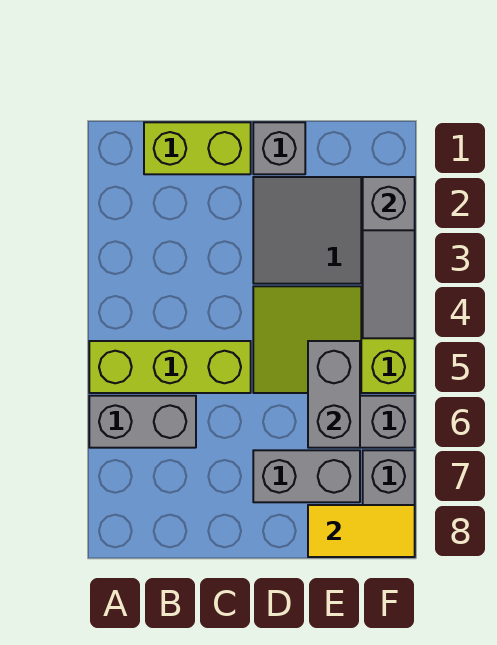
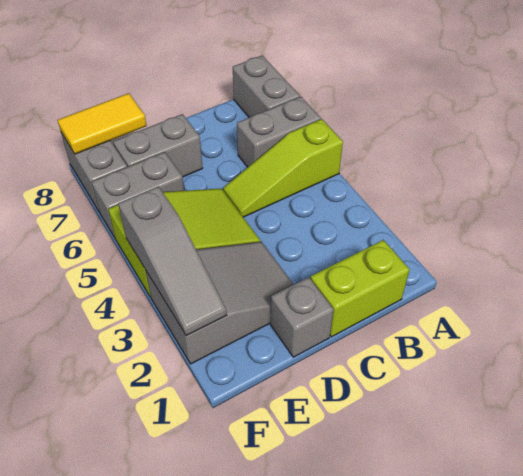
lime brick A5:C5 level 1 -> lime slope A5:C5 level 1 top A
grey brick E5:E6 level 2 -> grey brick A7:A8 level 1
grey slope F2:F4 level 2 top 2 -> grey slope F2:F4 level 2 top 4

